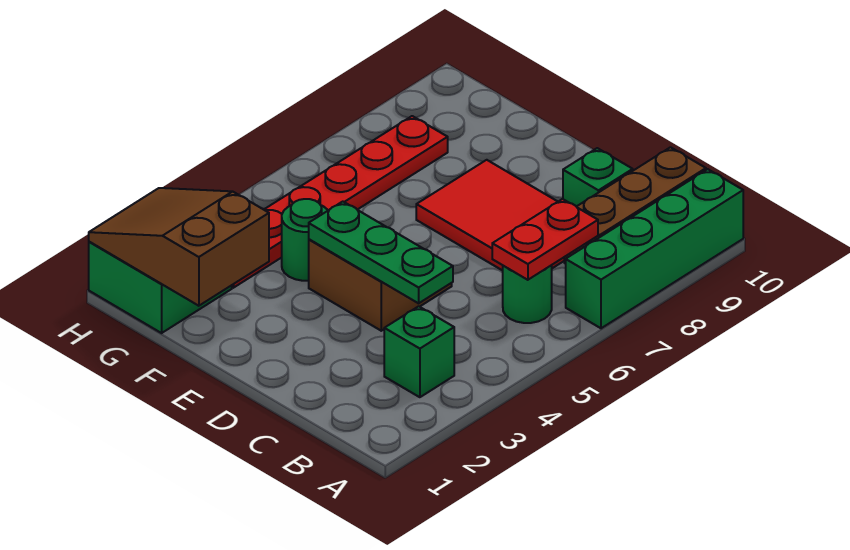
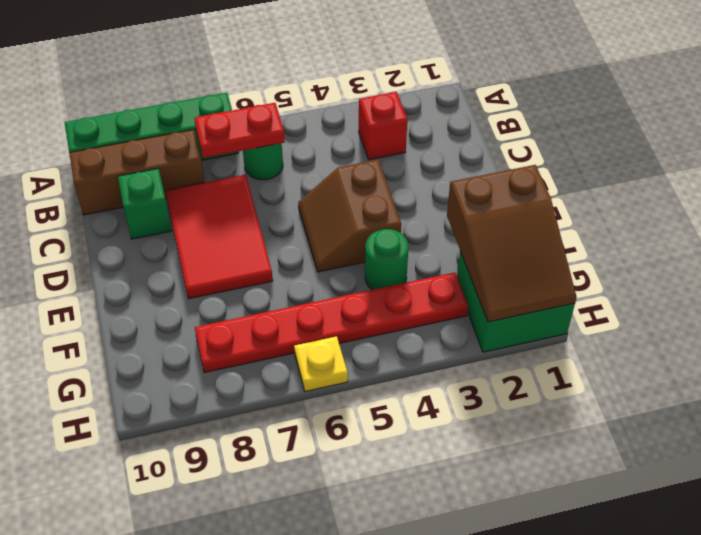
green brick B3 level 1 -> red brick B3 level 1
green plate C4:E4 level 2 -> none
none -> yellow plate H6 level 1

